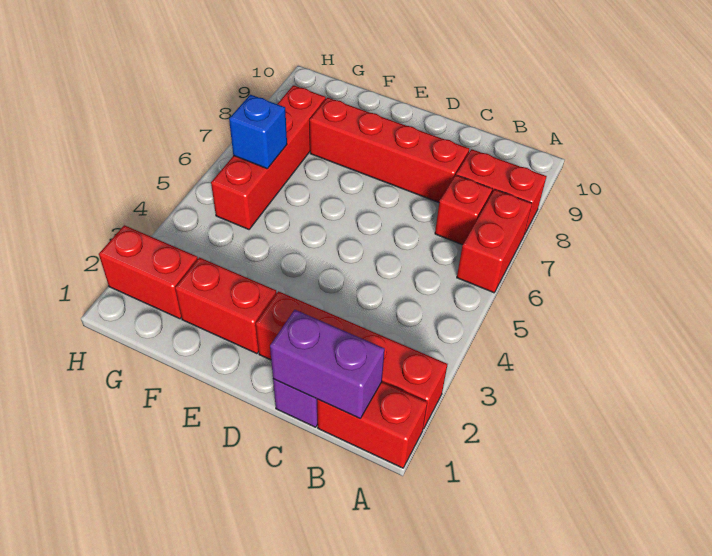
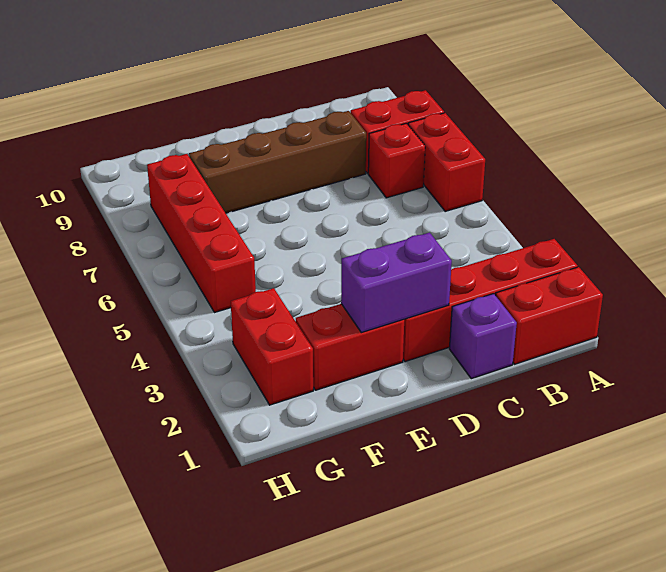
purple brick B1:C1 level 2 -> purple brick D2:E2 level 2
red brick C8:F8 level 1 -> brown brick C8:F8 level 1
red brick G2:H2 level 1 -> red brick G2:G3 level 1
blue brick G6 level 2 -> none

